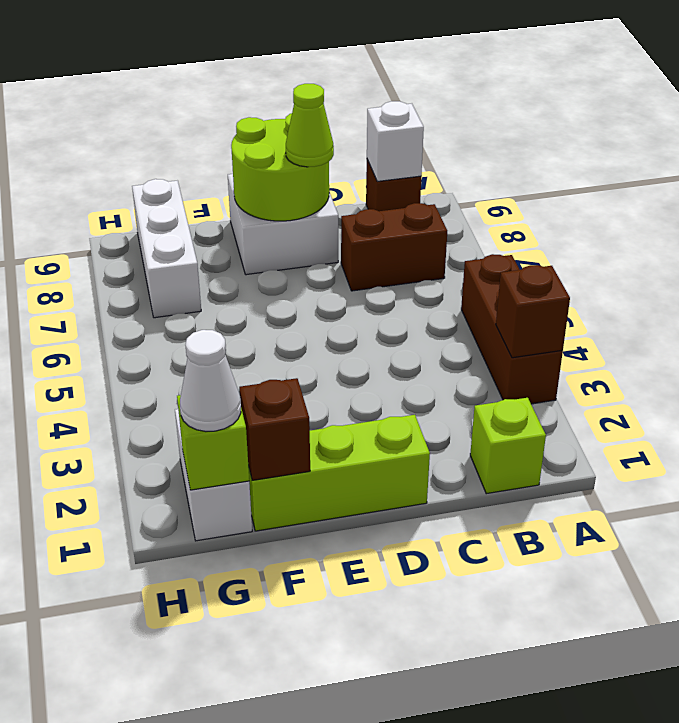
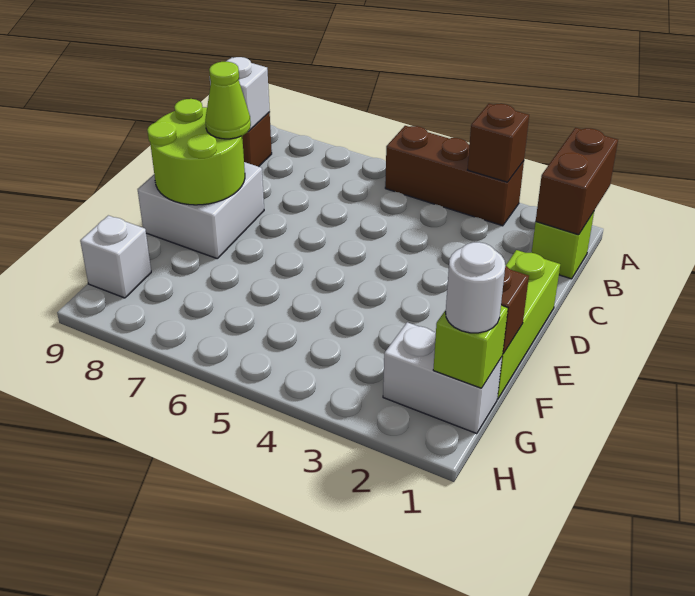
brown brick B7:C7 level 1 -> brown brick A1:B1 level 2
white cone G1 level 3 -> white round brick G1 level 3
white brick G7:G9 level 1 -> white brick G9 level 1

